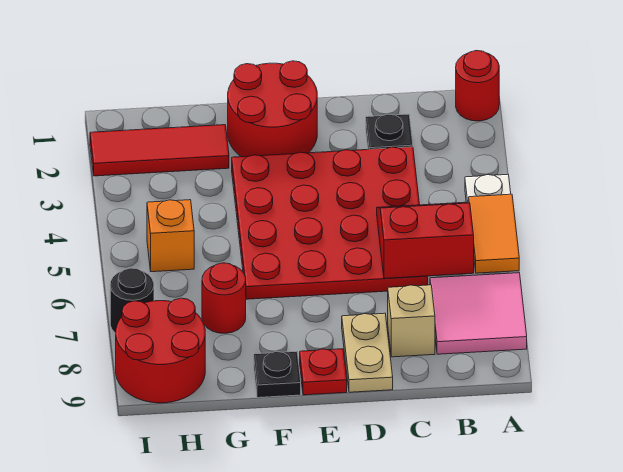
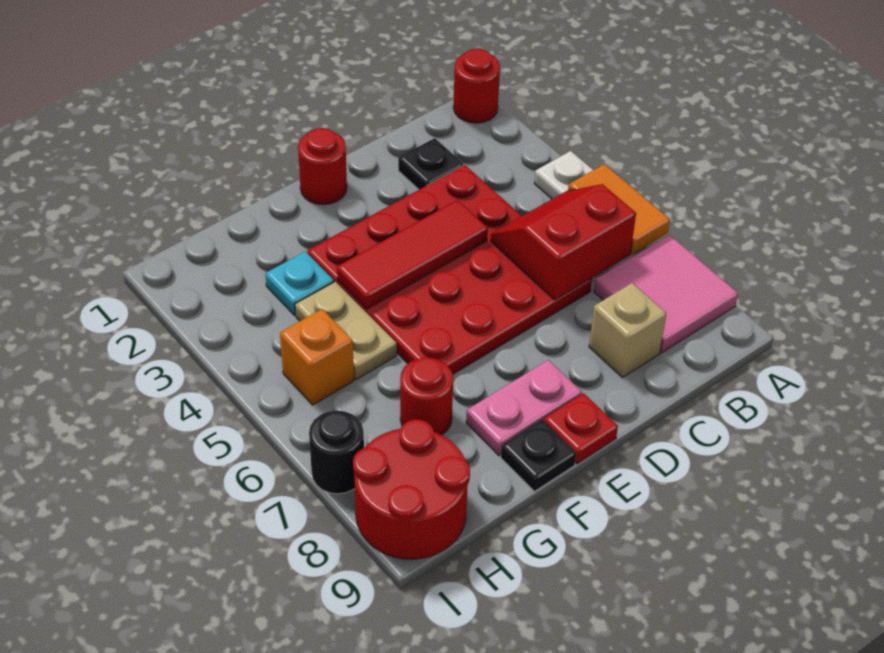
tan plate D8:D9 level 1 -> tan plate G4:G5 level 1
red round brick E1:F2 level 1 -> red round brick E1 level 1
none -> pink plate E8:F8 level 1
red tile G2:I2 level 1 -> red tile D4:F4 level 2
none -> cyan plate G3 level 1

